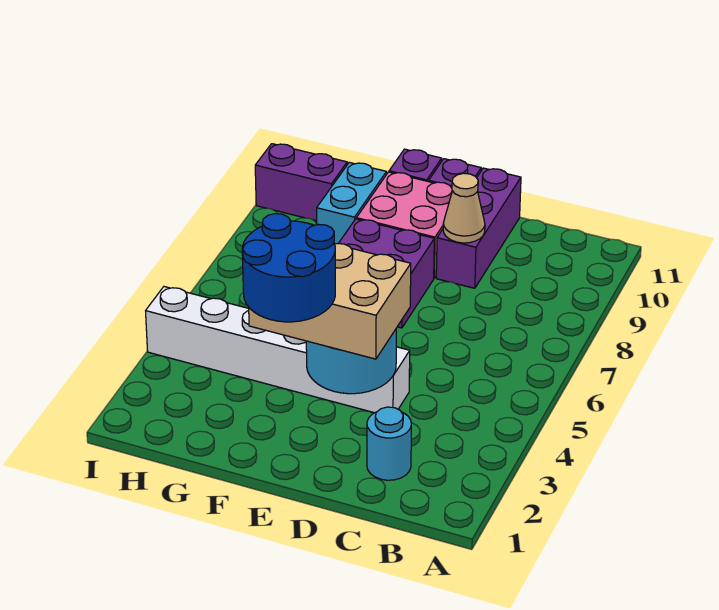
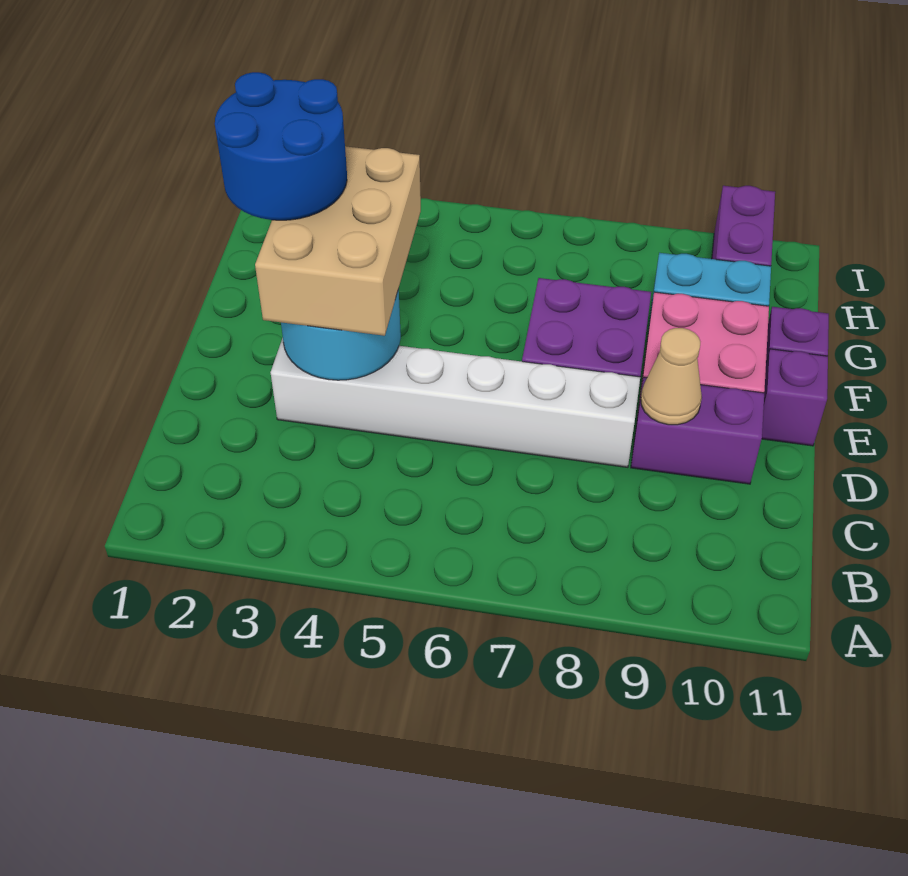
cyan round brick C2 level 1 -> none
white brick D4:I4 level 1 -> white brick D3:D8 level 1
purple brick D9:D11 level 1 -> purple brick D9:D10 level 1

